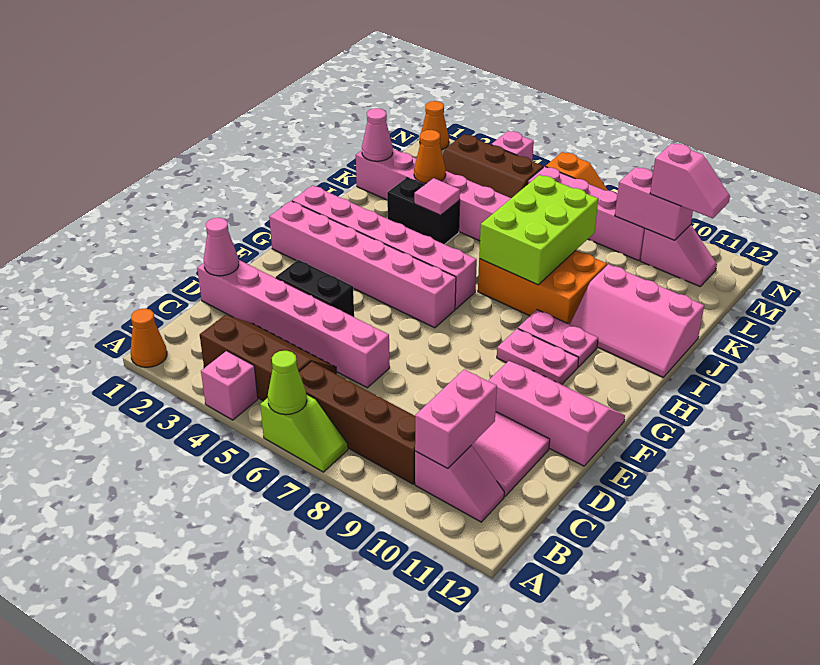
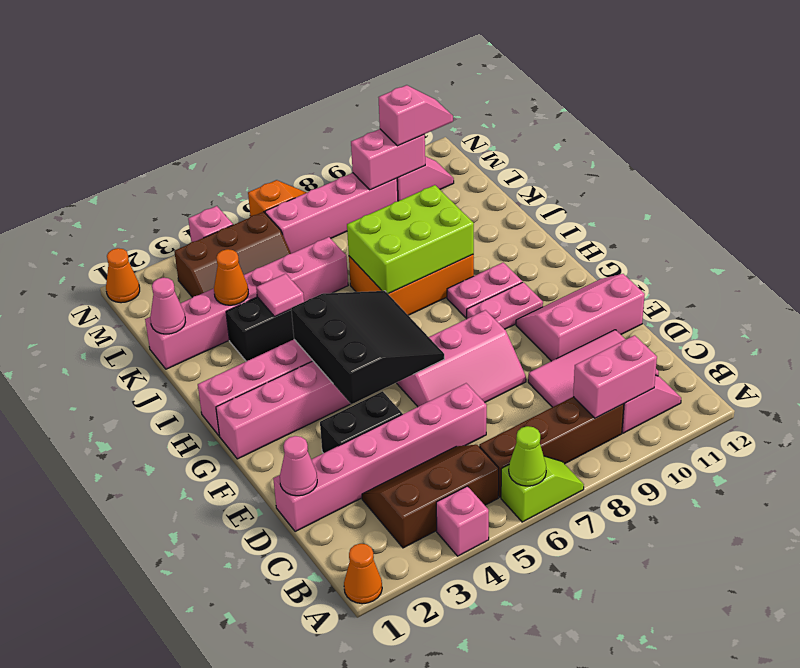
pink brick B10:C10 level 2 -> pink brick B9:B10 level 2
none -> black slope F4:H6 level 2 top 4
lime brick I7:K8 level 2 -> lime brick I7:J9 level 2
pink slope I10:J12 level 1 top J -> pink slope E6:F8 level 1 top F

